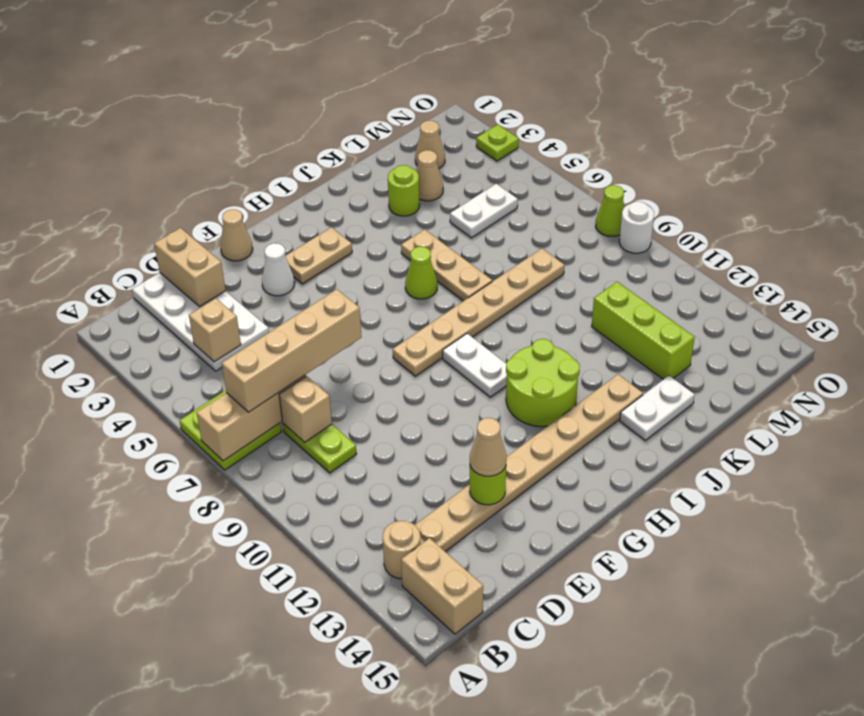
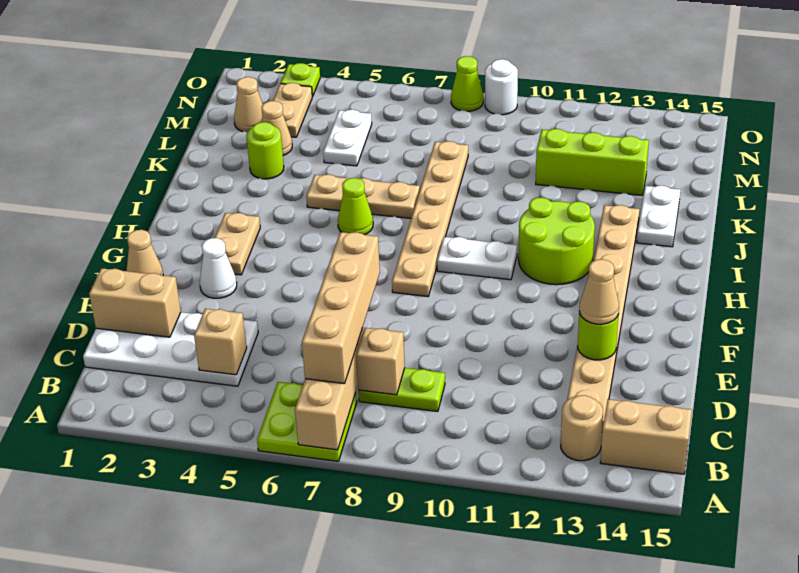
none -> tan plate M3:N3 level 1

